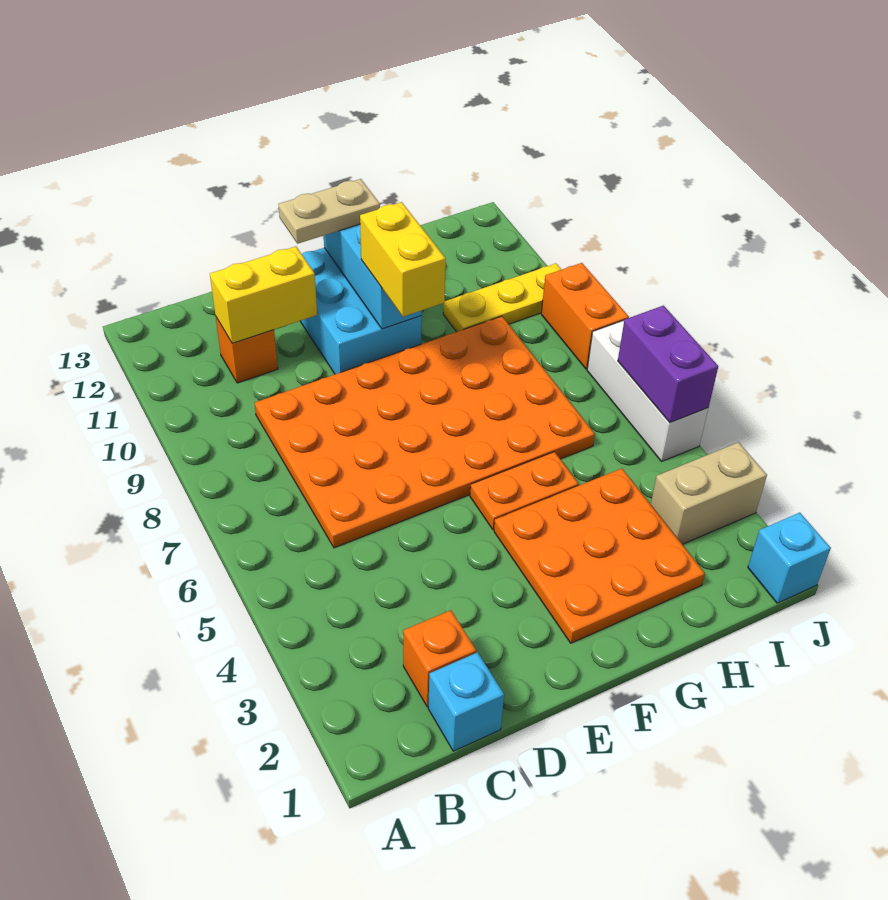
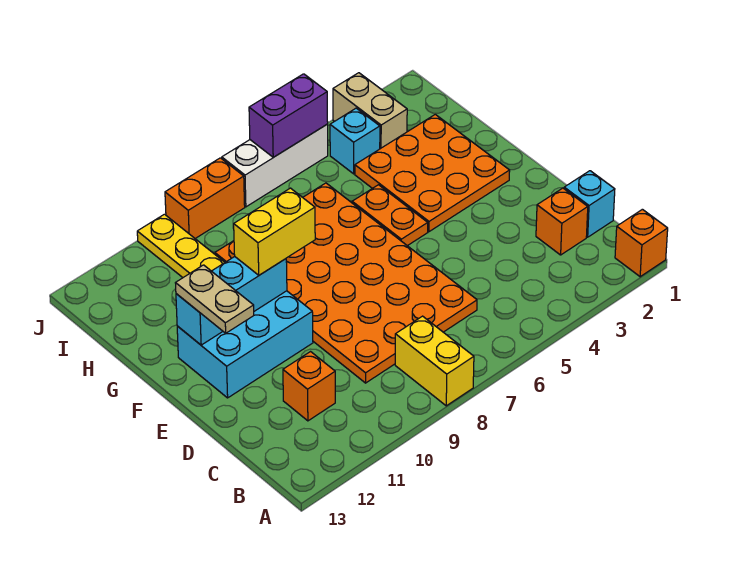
none -> orange brick A1 level 1
yellow brick C11:D11 level 2 -> yellow brick A8:B8 level 1
cyan brick J1 level 1 -> cyan brick I4 level 1

